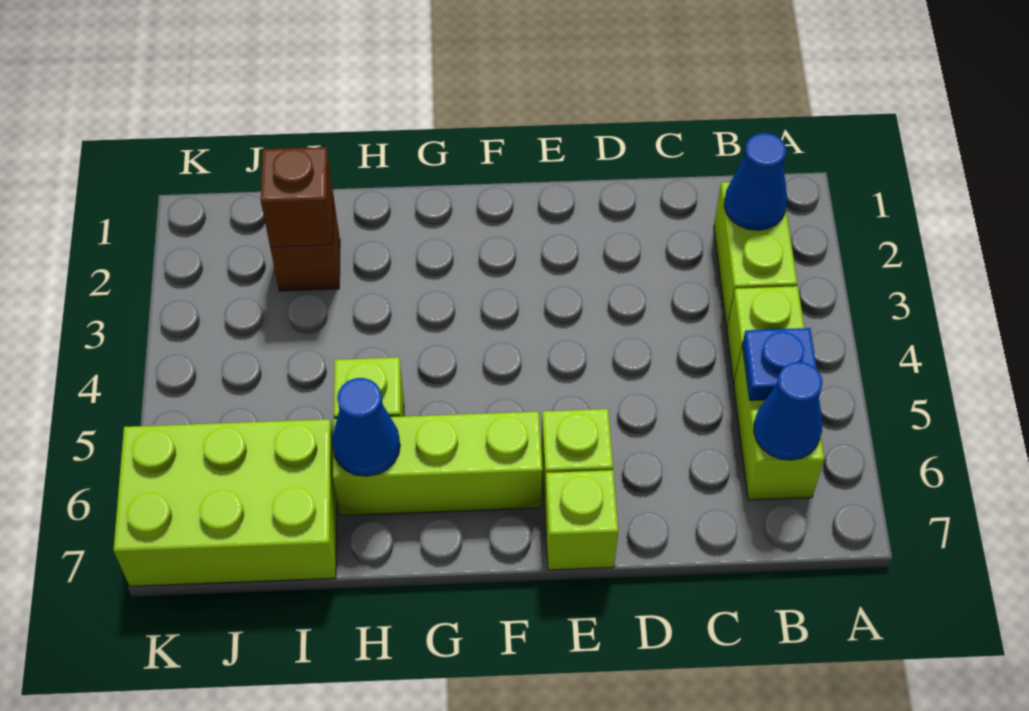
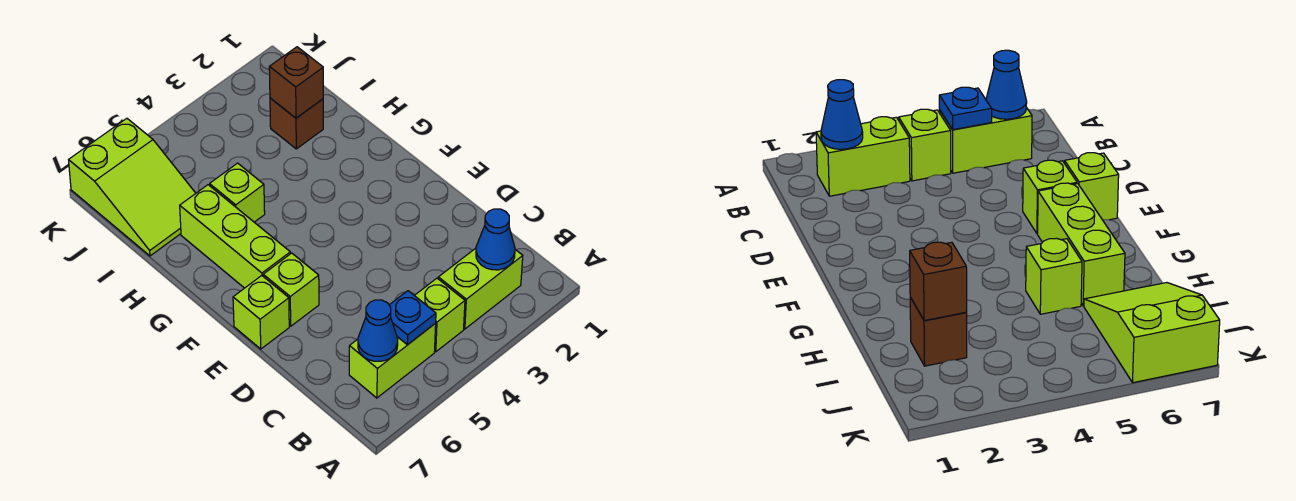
blue cone H6 level 2 -> none
lime brick I6:K7 level 1 -> lime slope I6:K7 level 1 top K

